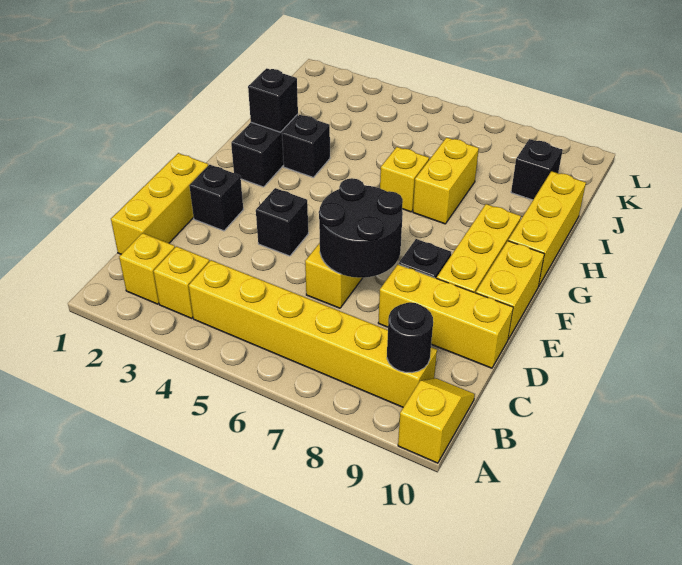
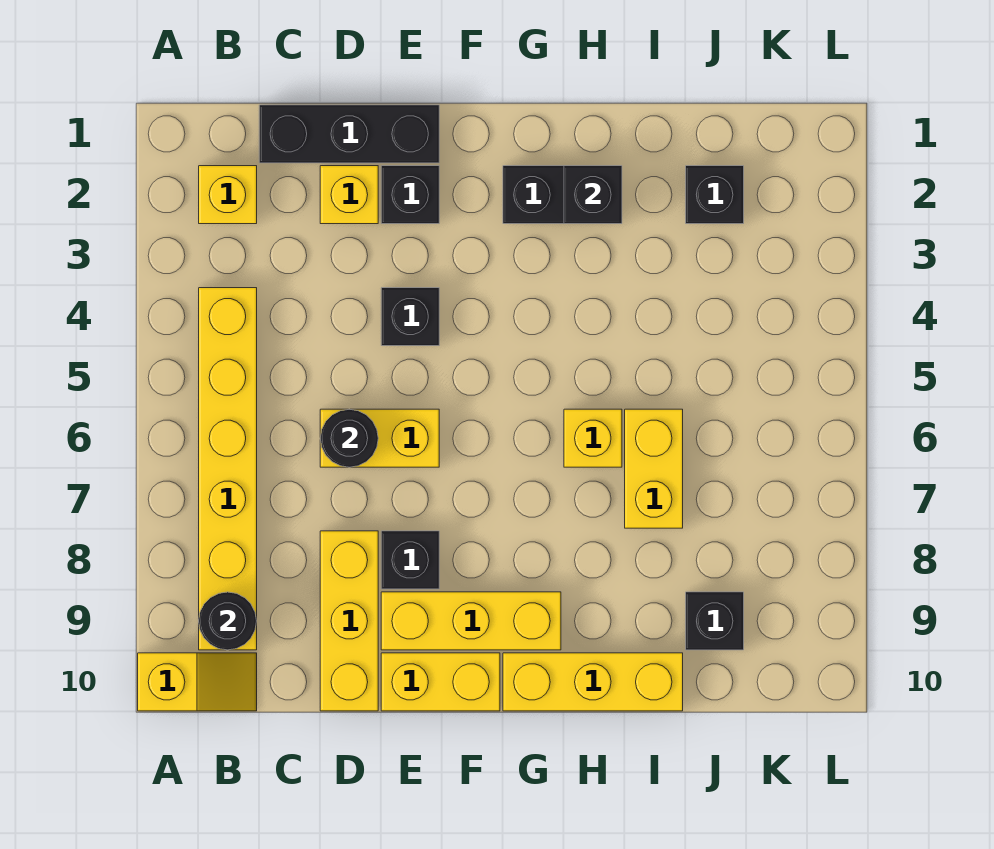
yellow brick B3 level 1 -> yellow brick D2 level 1
yellow brick C1:E1 level 1 -> black brick C1:E1 level 1
black round brick D6:E7 level 2 -> black round brick D6 level 2
black brick H3 level 1 -> black brick J2 level 1
yellow brick H7:I7 level 1 -> yellow brick I6:I7 level 1

